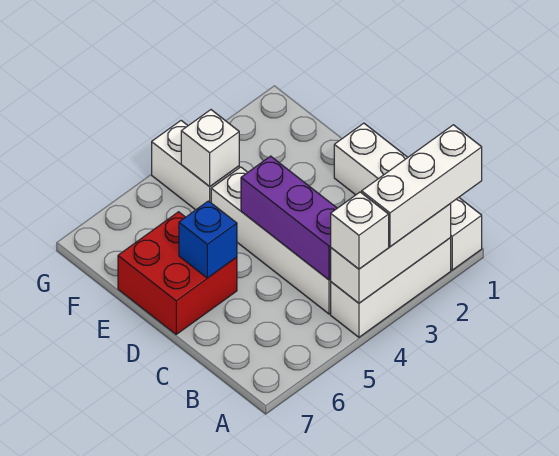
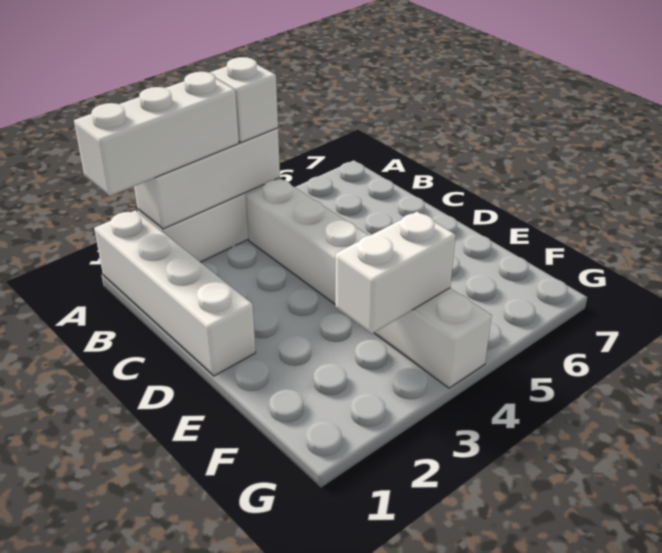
purple brick B4:D4 level 2 -> none
red brick D6:E7 level 1 -> none
blue brick D6 level 2 -> none
white brick F4 level 2 -> white brick F3:F4 level 2

